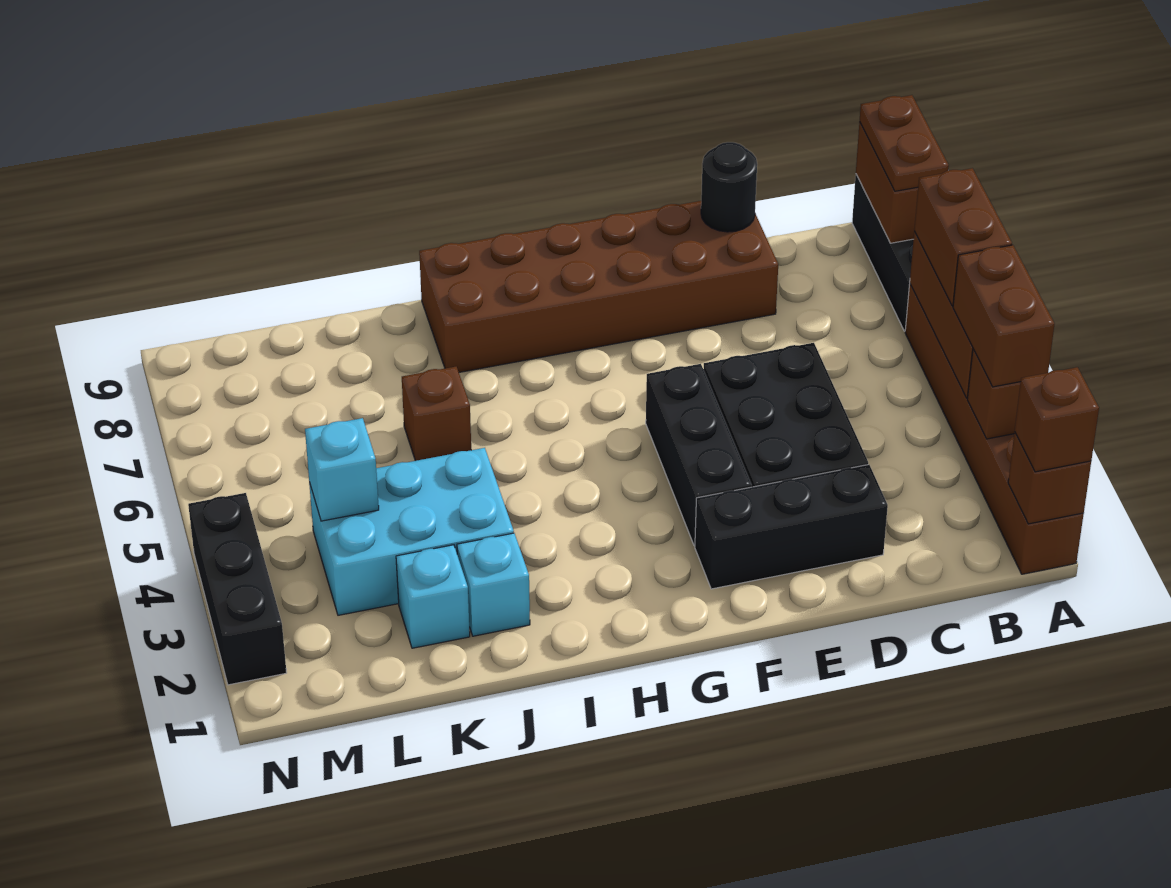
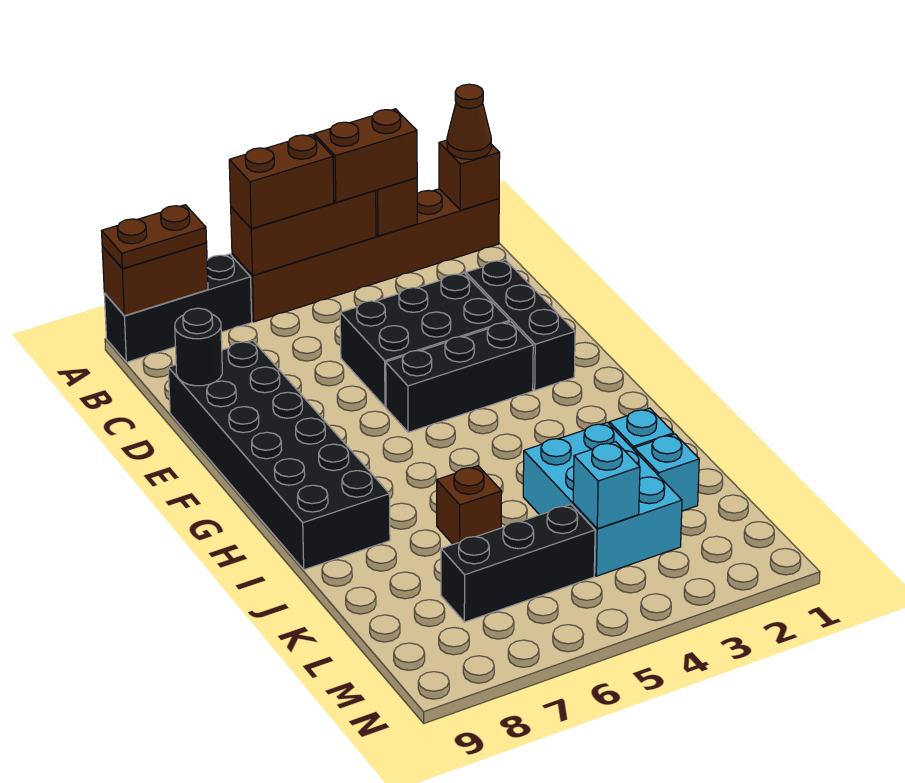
brown brick A1 level 3 -> brown cone A1 level 3
brown brick D8:I9 level 1 -> black brick D8:I9 level 1
black brick N2:N4 level 1 -> black brick L5:L7 level 1

